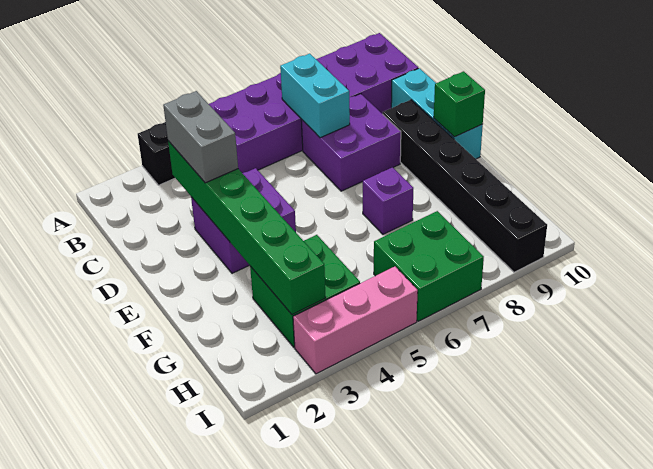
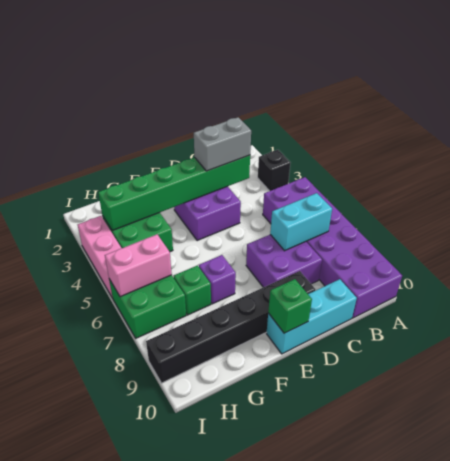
none -> green brick G7 level 1
none -> pink brick H6:I6 level 2

